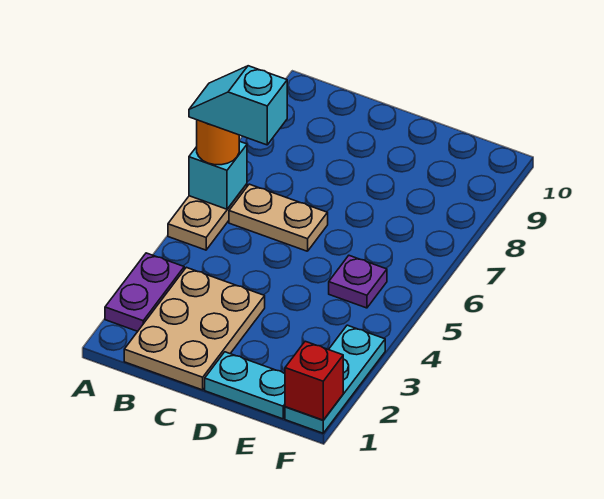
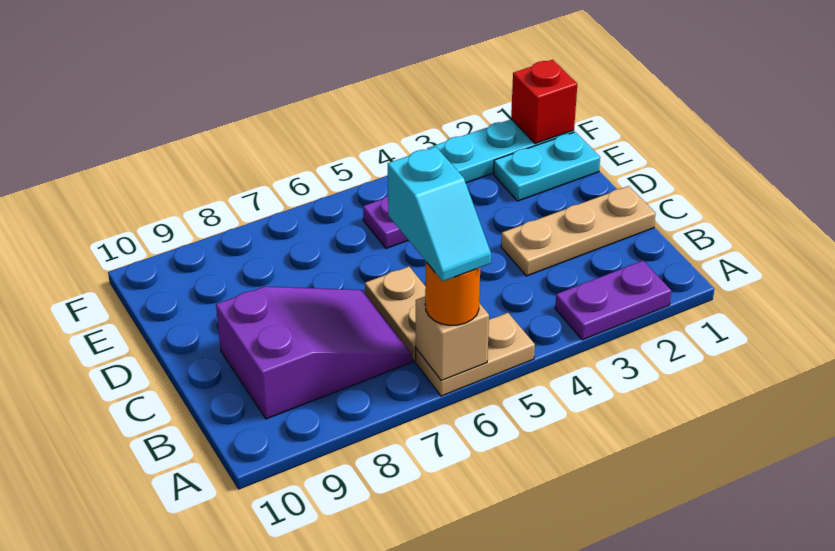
cyan brick A6 level 2 -> tan brick A6 level 2
tan plate B1:C3 level 1 -> tan plate C1:C3 level 1
none -> purple slope B7:C9 level 1 top 9
cyan plate D1:E1 level 1 -> cyan plate E1:E2 level 1

